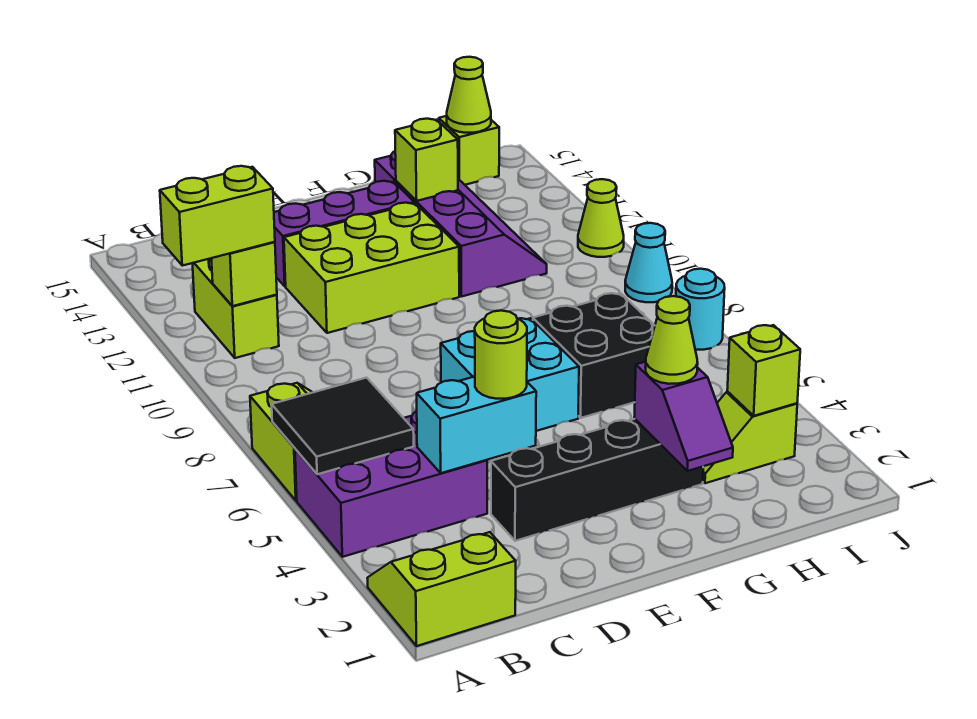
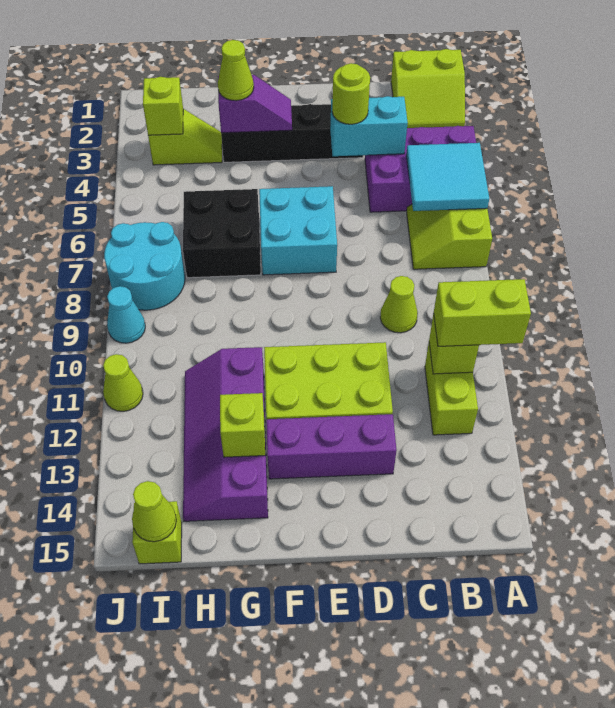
black tile A5:B6 level 2 -> cyan tile A5:B6 level 2
none -> lime cone C9 level 1
purple slope G2:G3 level 2 top 3 -> purple slope F3:G3 level 2 top G
cyan round brick J7 level 1 -> cyan round brick I7:J8 level 1

